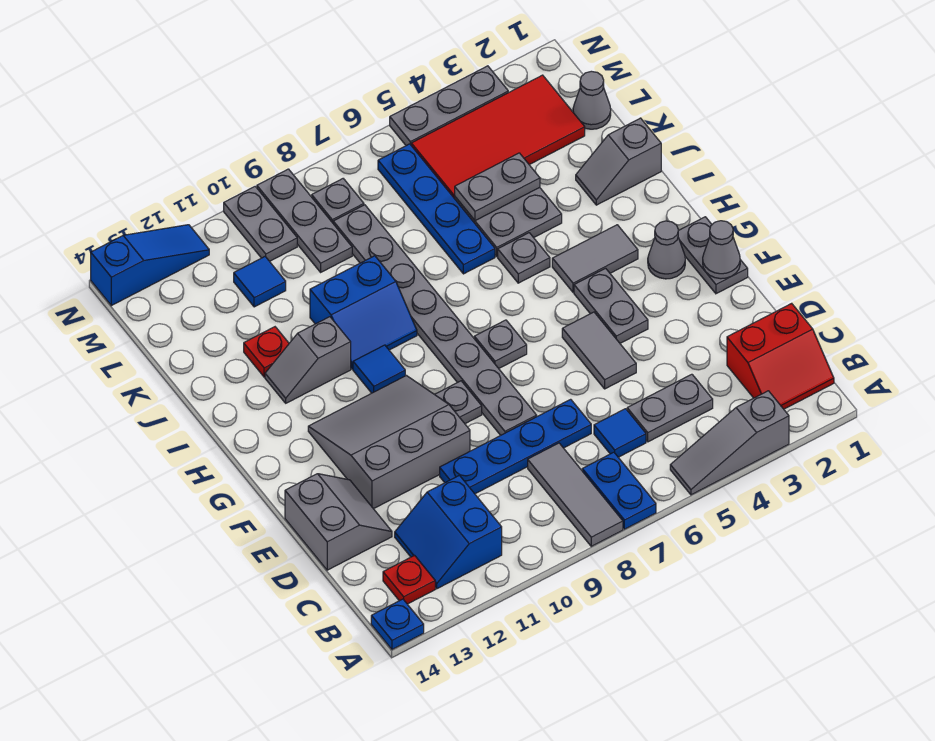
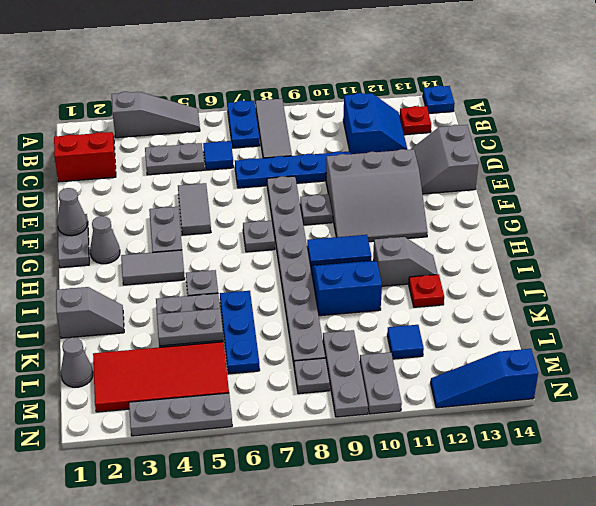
blue tile H10 level 1 -> blue tile H9:H10 level 1
blue plate J6:M6 level 1 -> blue plate J6:L6 level 1

